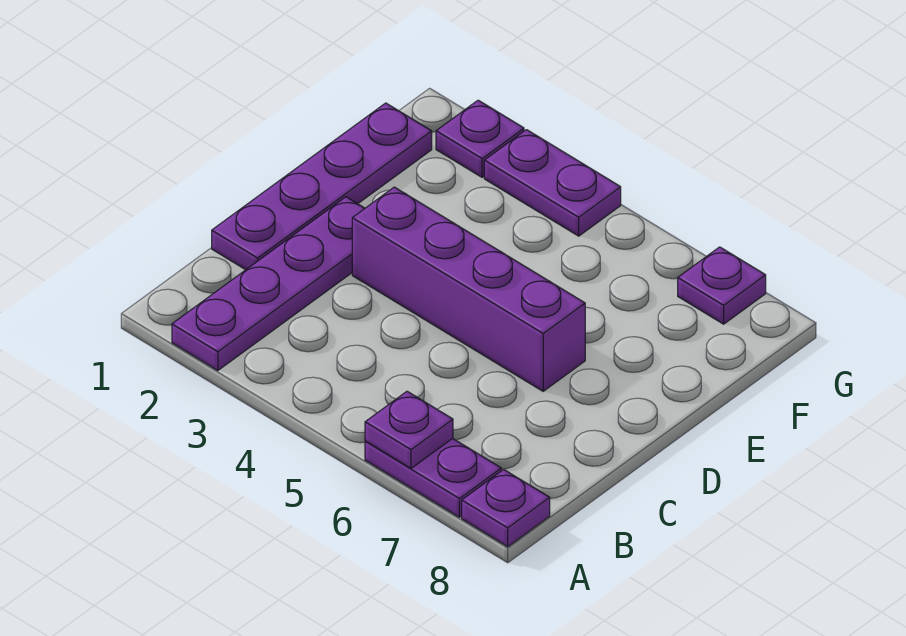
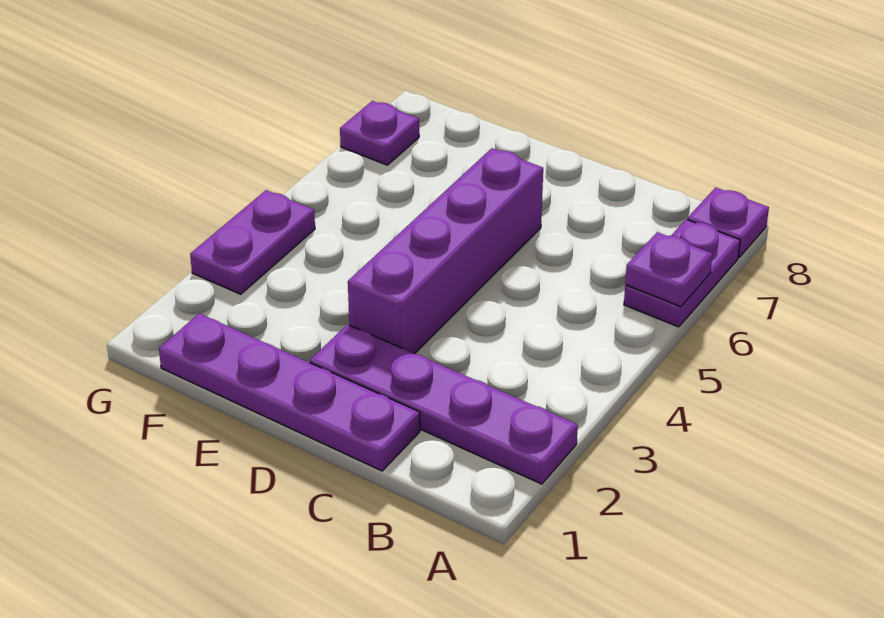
purple plate G2 level 1 -> none

